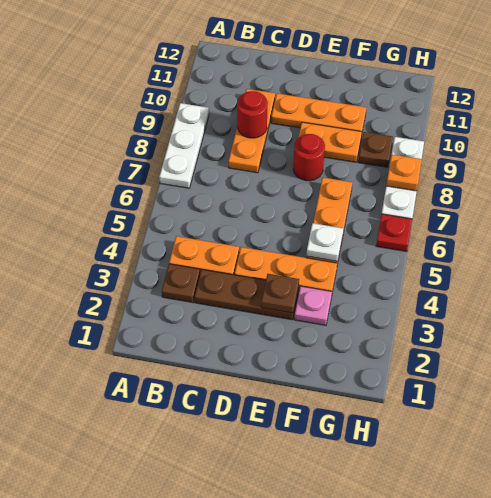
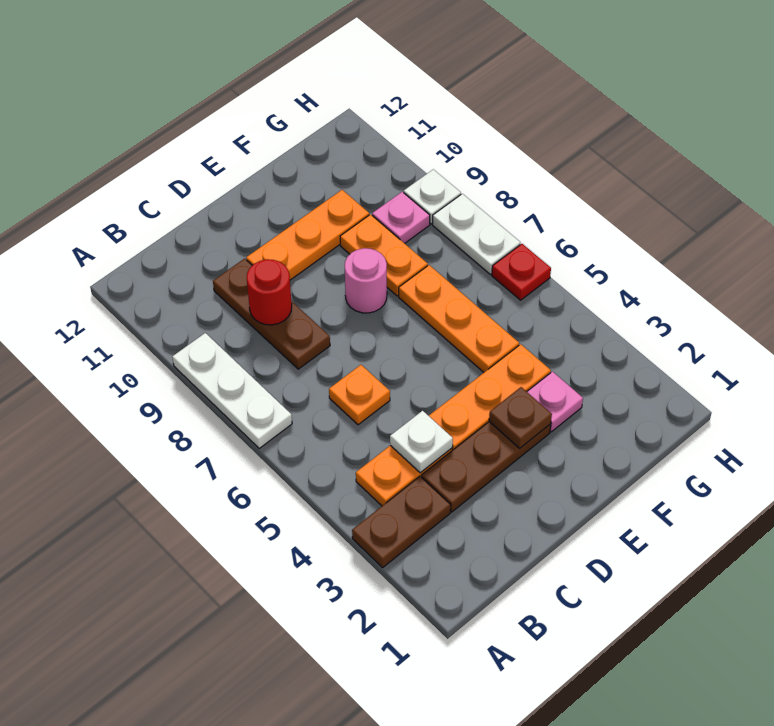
brown plate B3 level 1 -> brown plate A3:B3 level 1
orange plate C8:C10 level 1 -> brown plate C8:C10 level 1
red round brick E8 level 1 -> pink round brick E8 level 1
orange plate E9:F9 level 1 -> orange plate F8:F9 level 1
white plate F5 level 2 -> white plate C4 level 2
brown plate G9 level 1 -> pink plate G9 level 1
orange plate H8 level 2 -> orange plate C6 level 1

